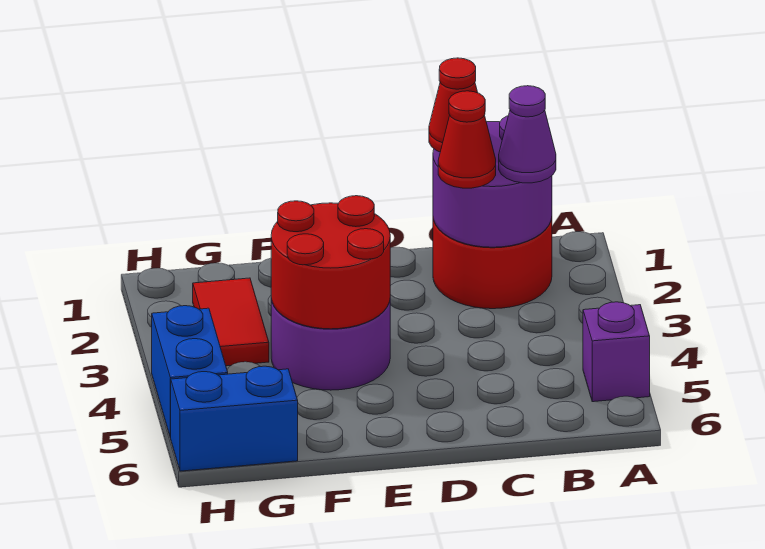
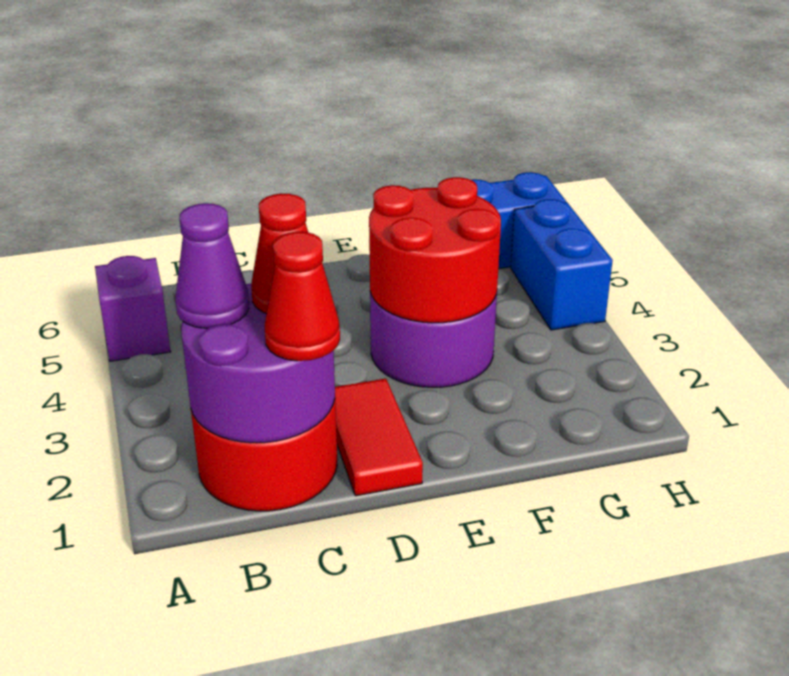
red tile G2:G3 level 1 -> red tile D1:D2 level 1

